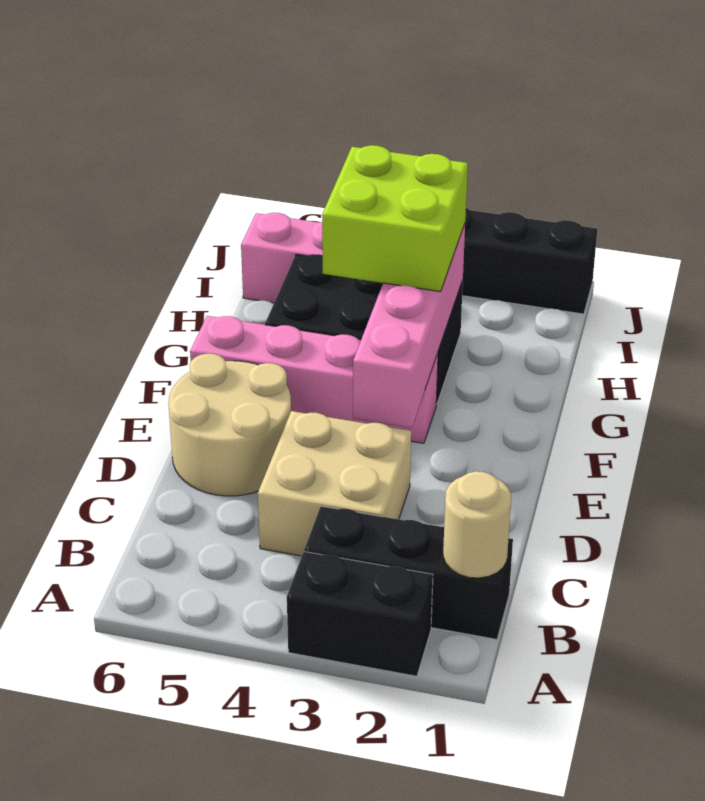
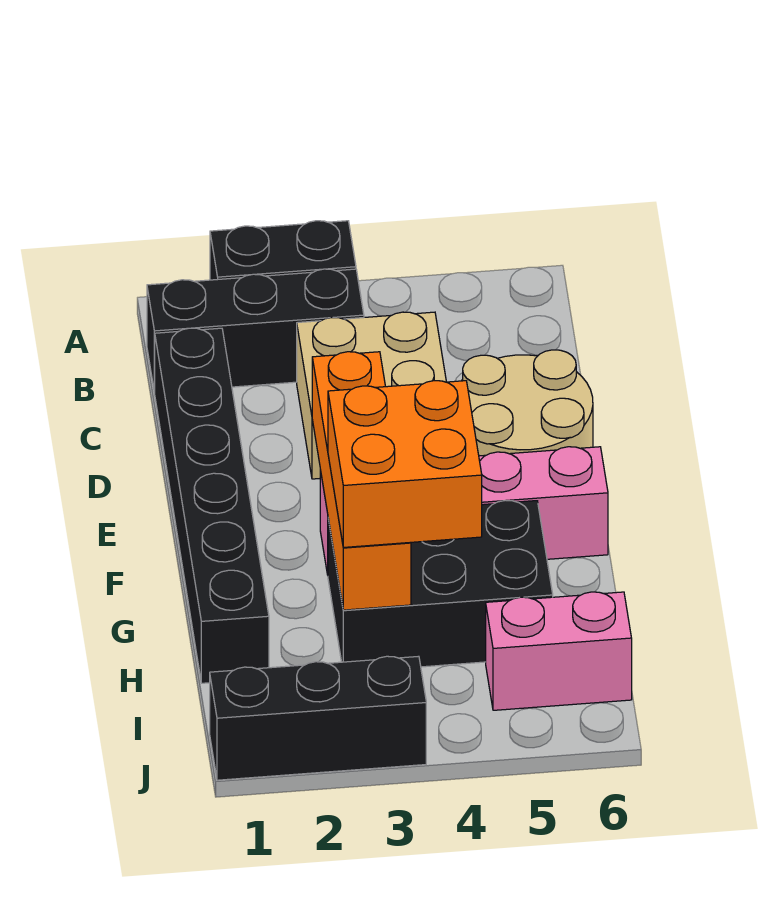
tan round brick B1 level 2 -> none
none -> black brick C1:H1 level 1
pink brick E3:H3 level 2 -> orange brick E3:H3 level 2
lime brick G3:H4 level 3 -> orange brick G3:H4 level 3

